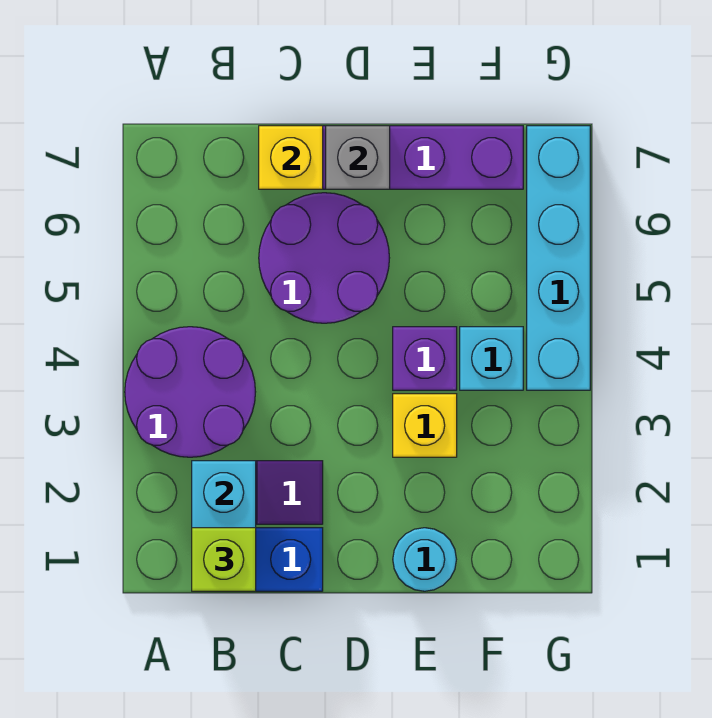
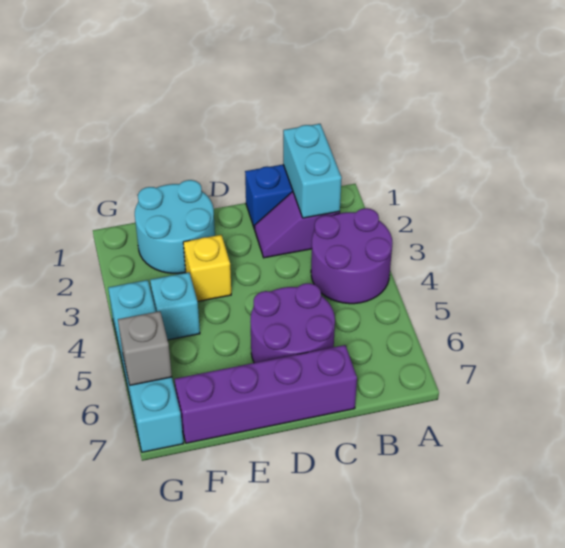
lime brick B1 level 3 -> none
yellow brick C7 level 2 -> none
grey brick D7 level 2 -> grey brick G6 level 2
cyan round brick E1 level 1 -> cyan round brick E1:F2 level 1
purple brick E4 level 1 -> none

